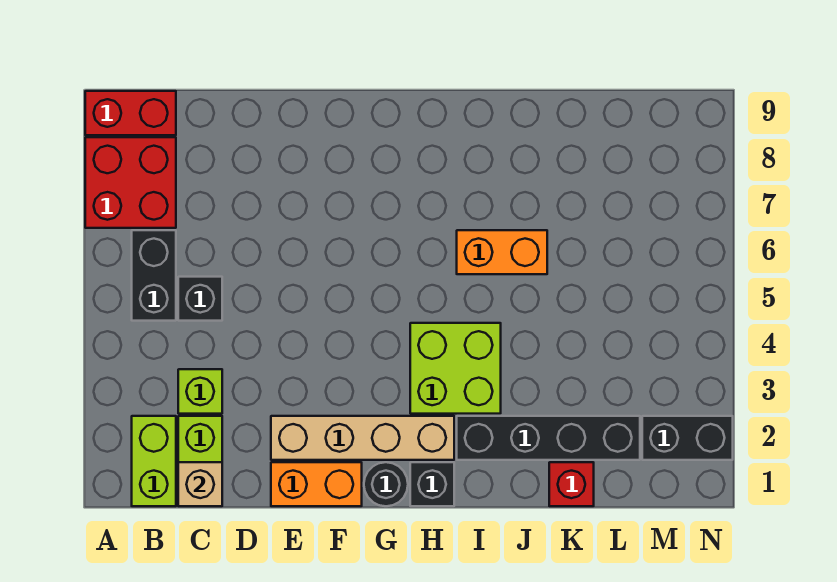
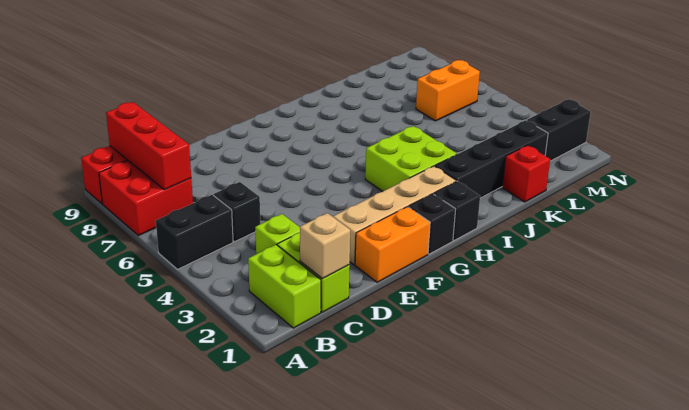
black brick B5:B6 level 1 -> black brick A5:B5 level 1
none -> red brick B7:B9 level 2
black round brick G1 level 1 -> black brick G1 level 1
orange brick I6:J6 level 1 -> orange brick L6:M6 level 1

